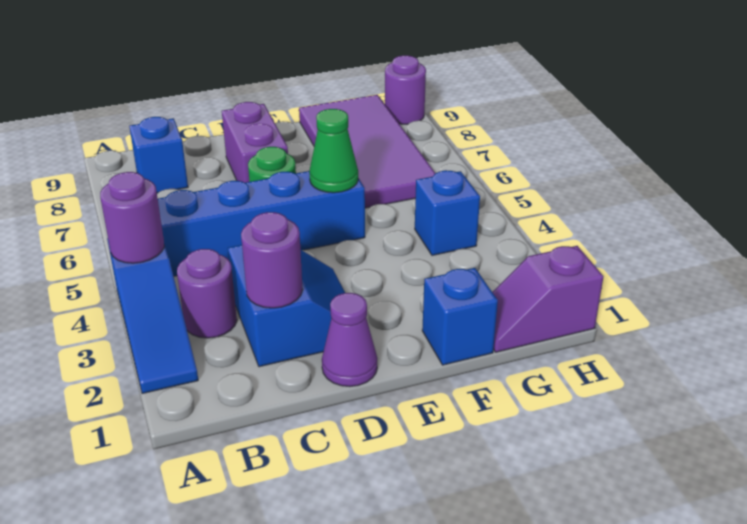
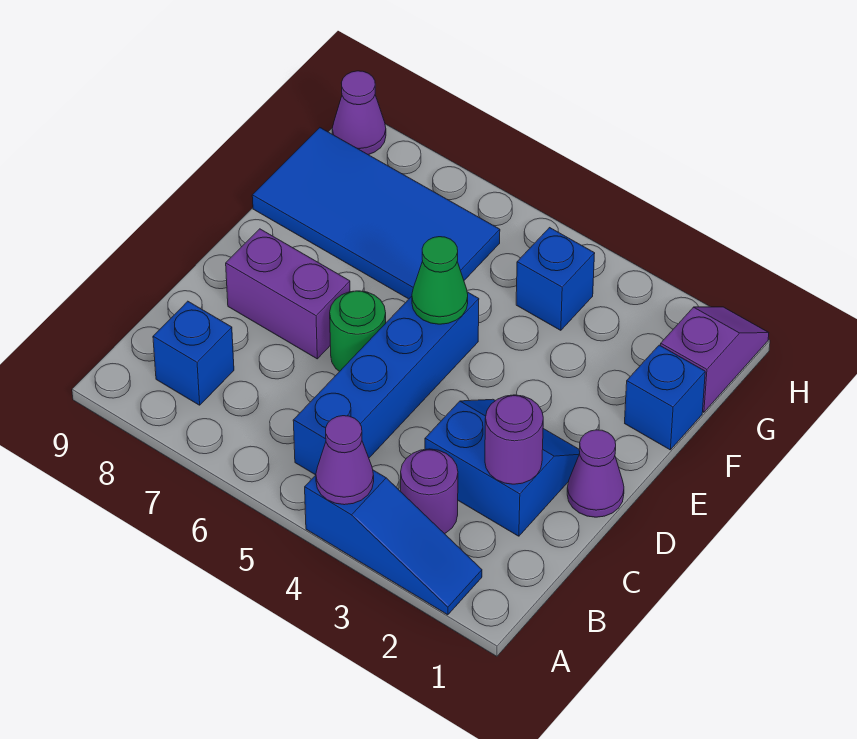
purple round brick A4 level 2 -> purple cone A4 level 2
purple tile F6:G9 level 1 -> blue tile F6:G9 level 1
purple slope G1:H1 level 1 top H -> purple slope G1:H1 level 1 top G
purple round brick H9 level 1 -> purple cone H9 level 1

